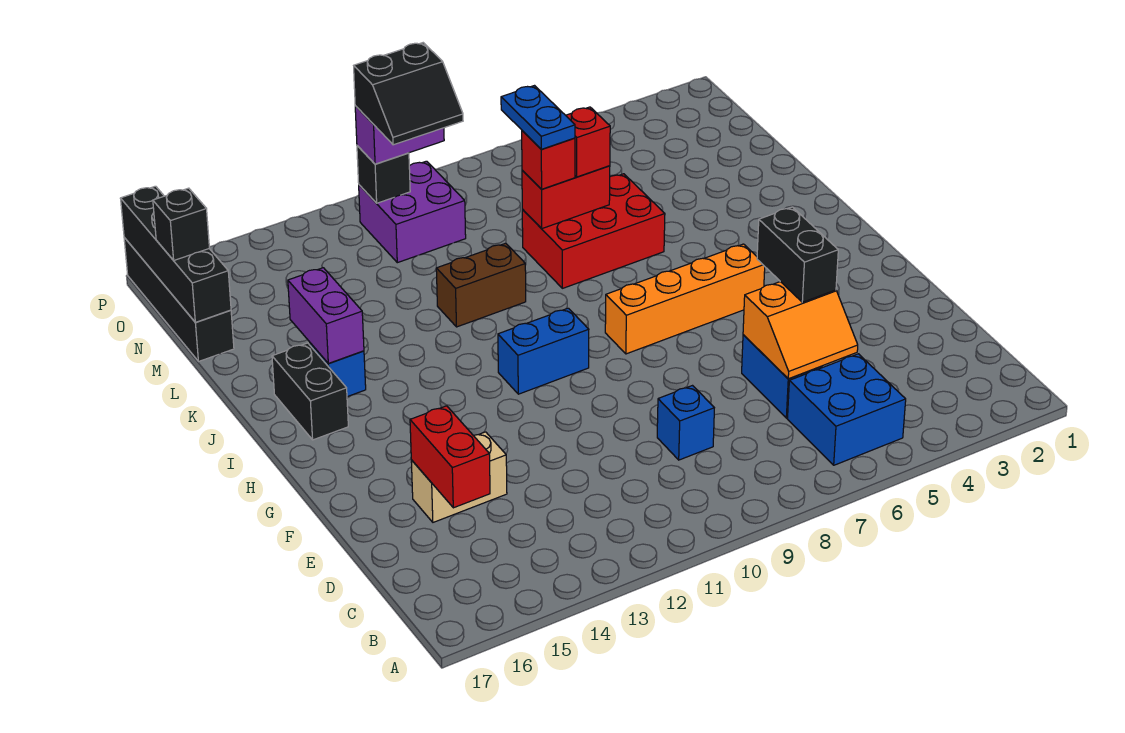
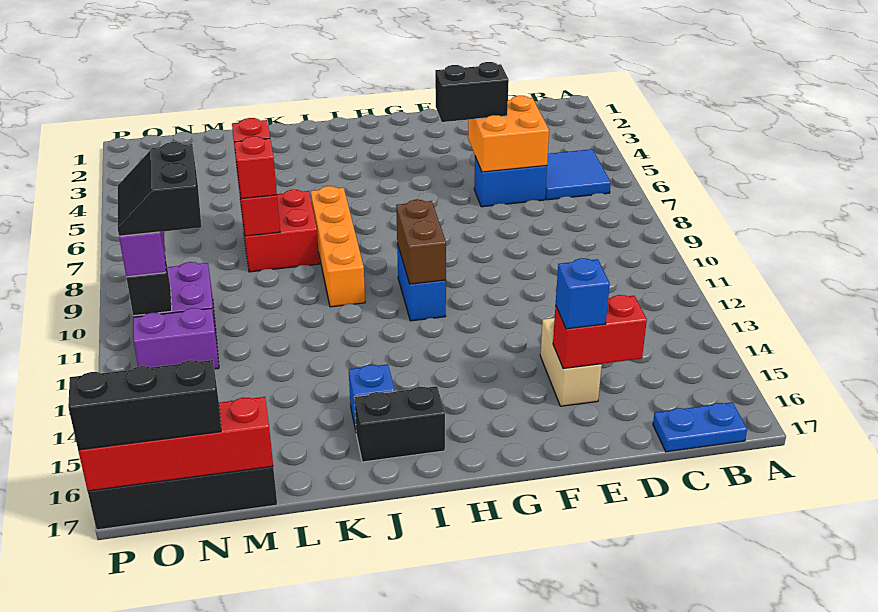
blue brick B5:C6 level 1 -> blue tile B5:C6 level 1
orange slope D5:E6 level 2 top E -> orange brick D5:E6 level 2
blue brick D9 level 1 -> blue brick E15 level 3
orange brick H5:H8 level 1 -> orange brick J7:J10 level 1
purple brick J15:K15 level 2 -> purple brick N12:O12 level 1
red brick K6:L8 level 1 -> red brick K7:L8 level 1
brown brick K10:K11 level 1 -> brown brick H10:H11 level 2
blue plate L8:M8 level 4 -> blue plate B17:C17 level 1
black brick M17:P17 level 2 -> red brick M17:P17 level 2
black slope N10:O11 level 4 top O -> black slope N10:O11 level 4 top N
black brick N17 level 3 -> black brick N17:P17 level 3

